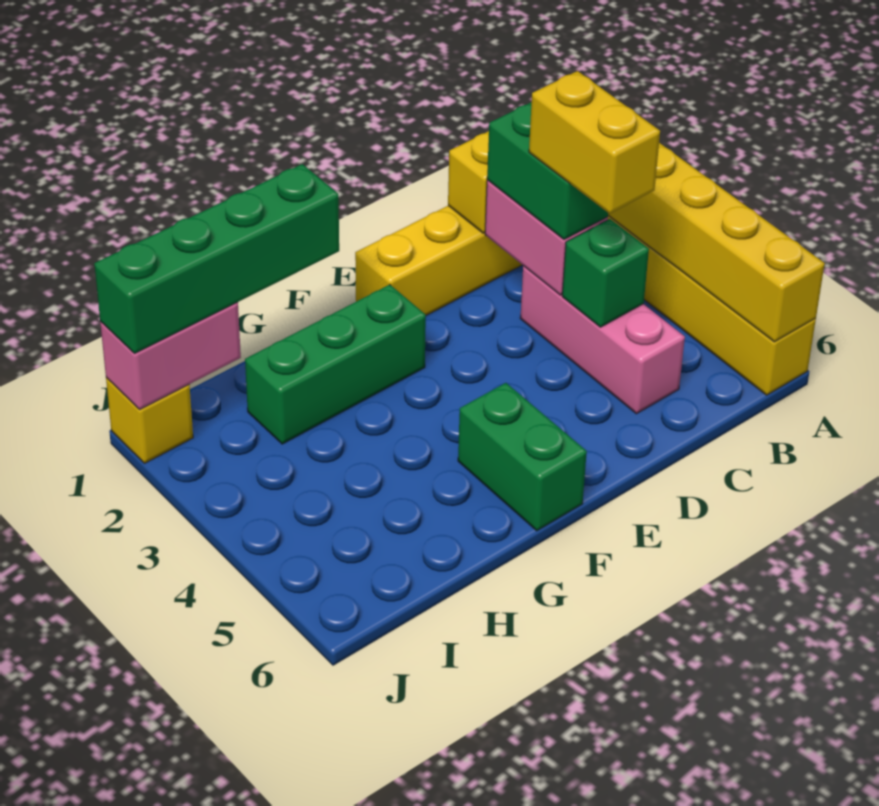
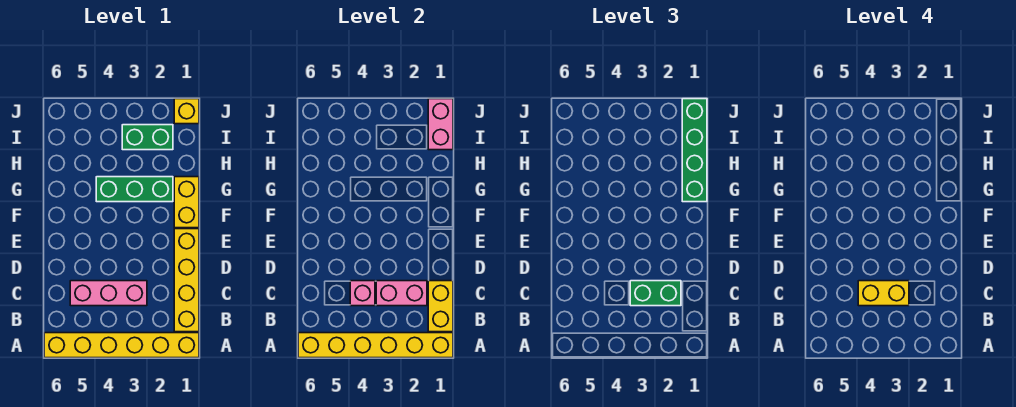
green brick C4 level 2 -> pink brick C4 level 2
none -> yellow brick F1:G1 level 1
green brick F2:H2 level 1 -> green brick G2:G4 level 1
green brick F5:F6 level 1 -> green brick I2:I3 level 1

